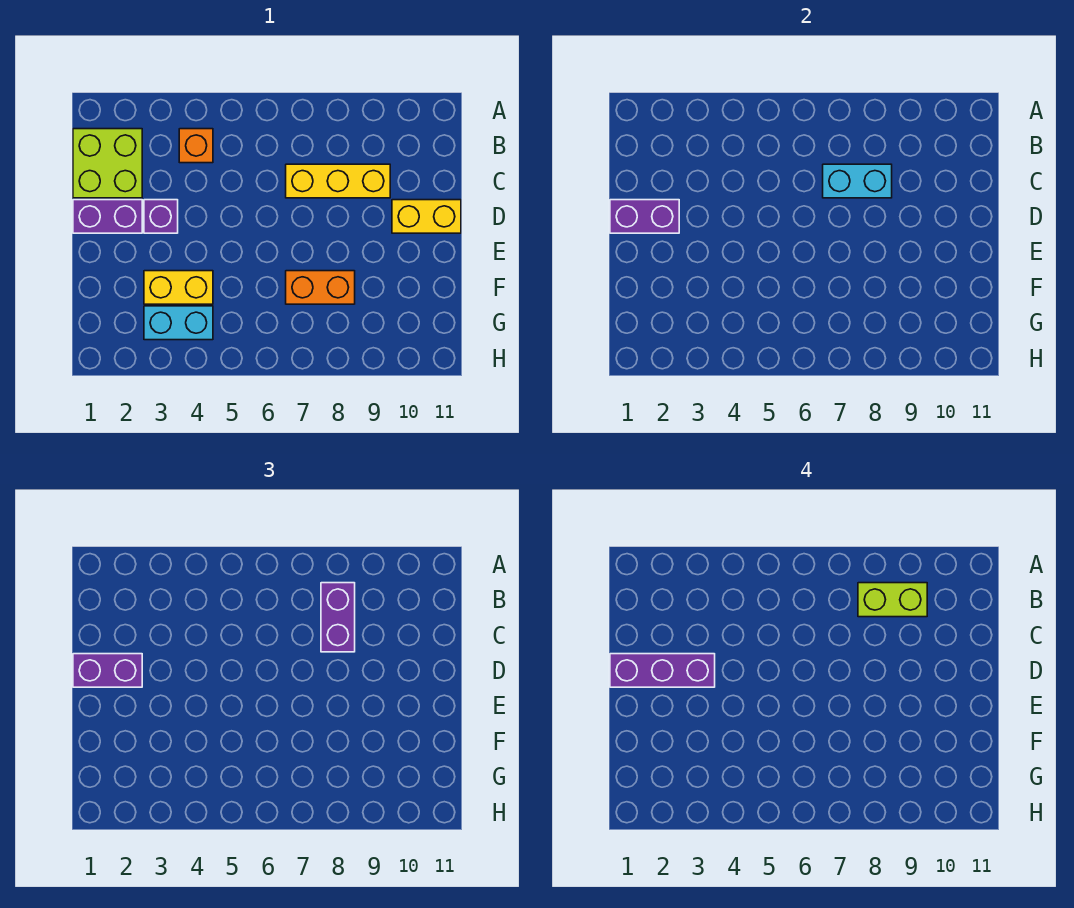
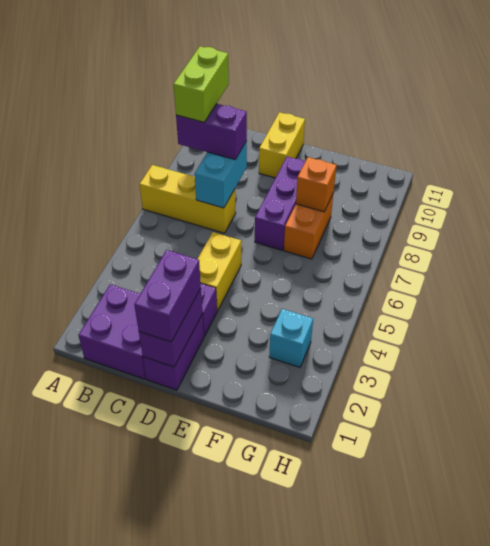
lime brick B1:C2 level 1 -> purple brick B1:C2 level 1
orange brick B4 level 1 -> orange brick F8 level 2
yellow brick C7:C9 level 1 -> yellow brick A7:C7 level 1
purple brick D1:D3 level 4 -> purple brick E7:E9 level 1
yellow brick F3:F4 level 1 -> yellow brick D4:D5 level 1
cyan brick G3:G4 level 1 -> cyan brick G3 level 1

